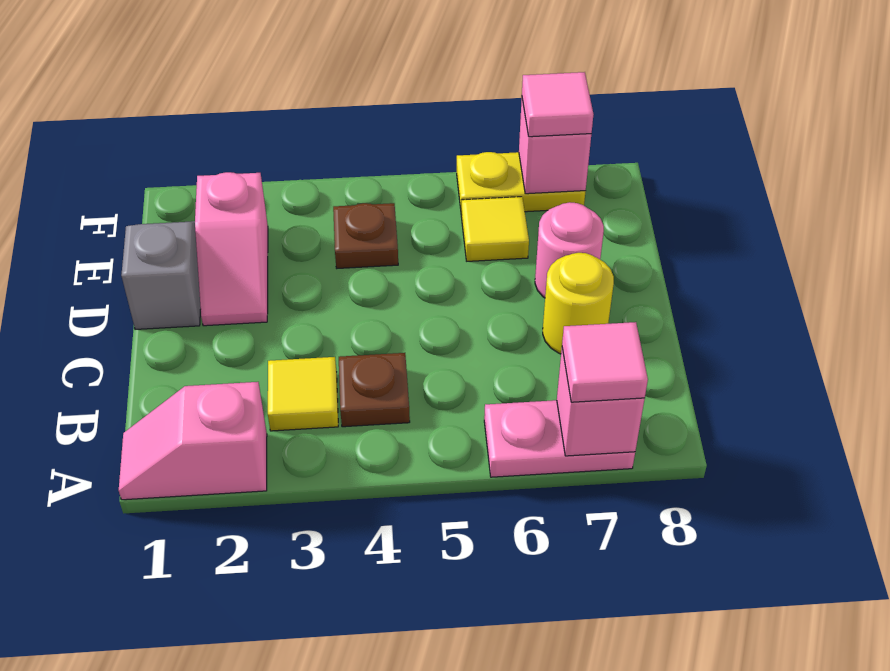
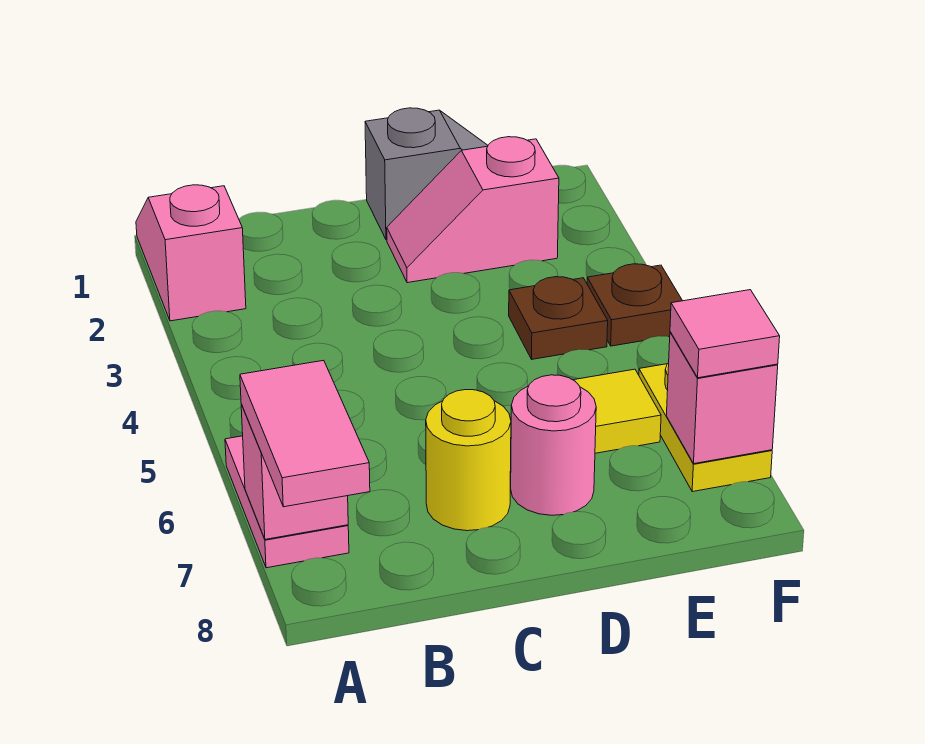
pink tile A7 level 3 -> pink tile A7:A8 level 3
yellow tile B3 level 1 -> none
brown plate B4 level 1 -> brown plate F4 level 1

